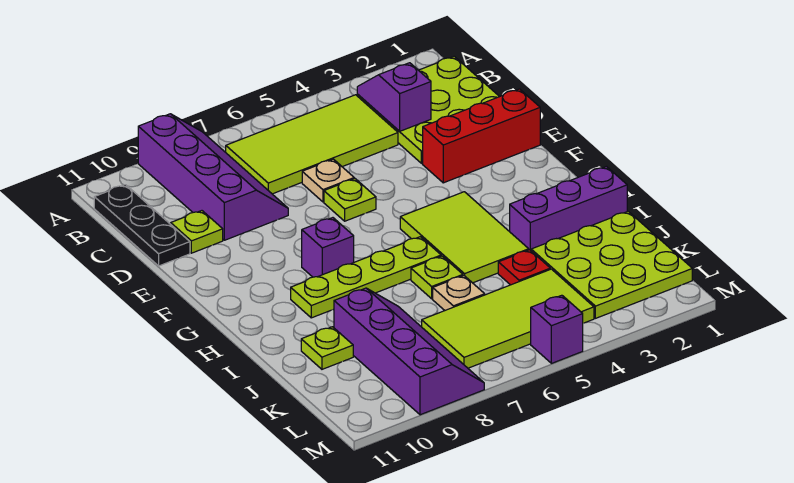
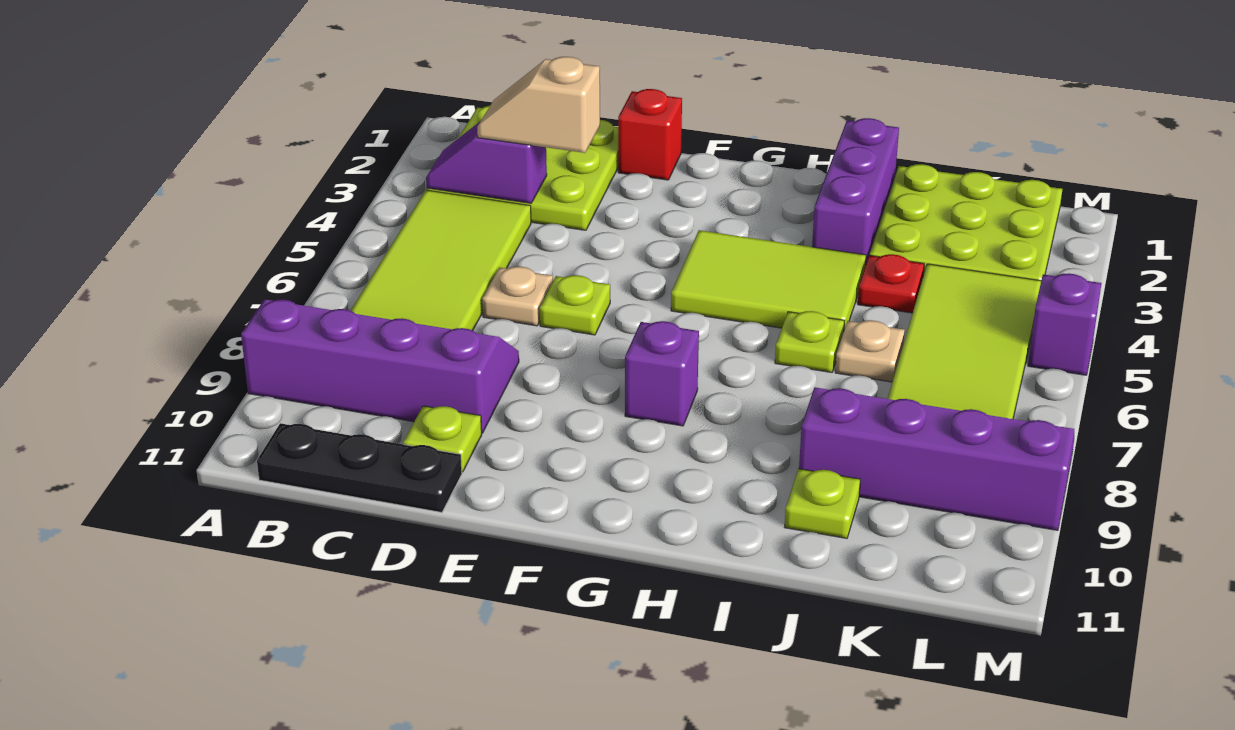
none -> tan slope C3:D3 level 3 top D
red brick E1:E3 level 1 -> red brick E1 level 1
lime plate H6:H9 level 1 -> none

